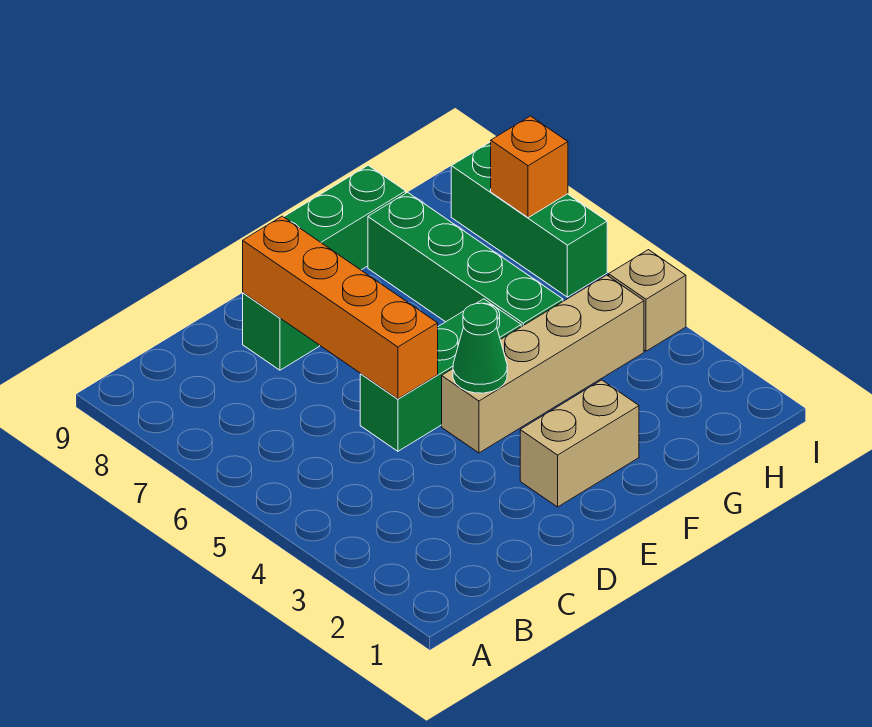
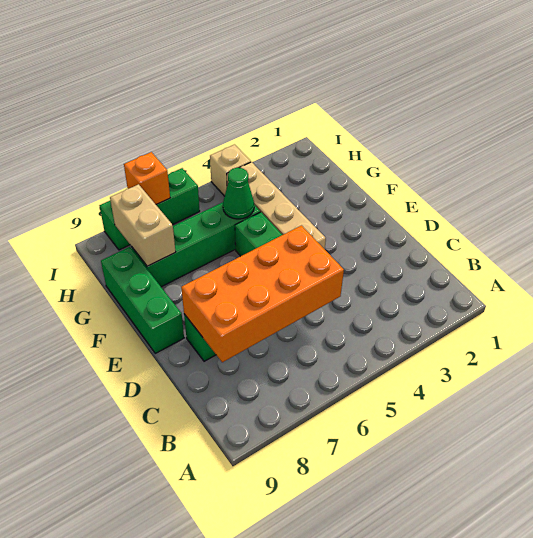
orange brick D5:D8 level 2 -> orange brick C5:D8 level 2
tan brick E2:F2 level 1 -> tan brick G8:H8 level 2
green cone E4 level 2 -> green cone G5 level 2

